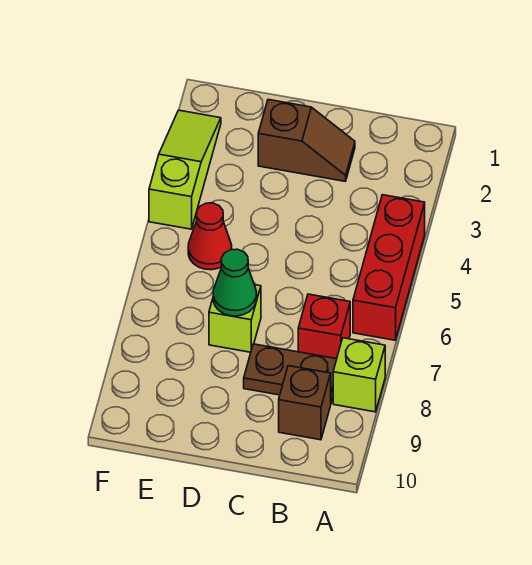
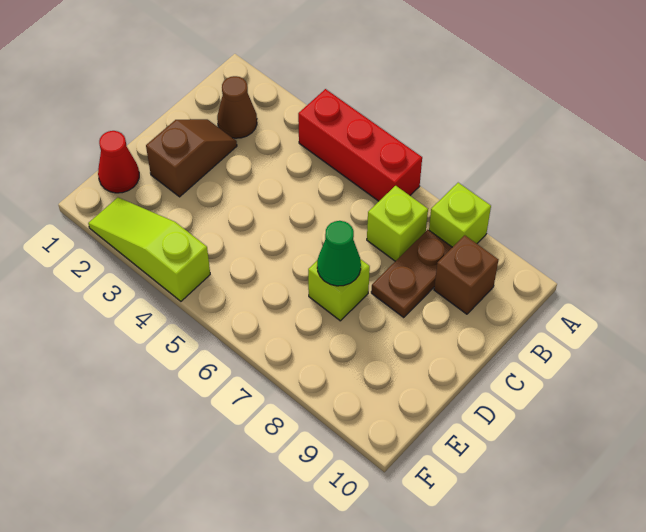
none -> brown cone B2 level 1
red brick B7 level 1 -> lime brick B7 level 1
red cone E5 level 1 -> red cone E1 level 1

